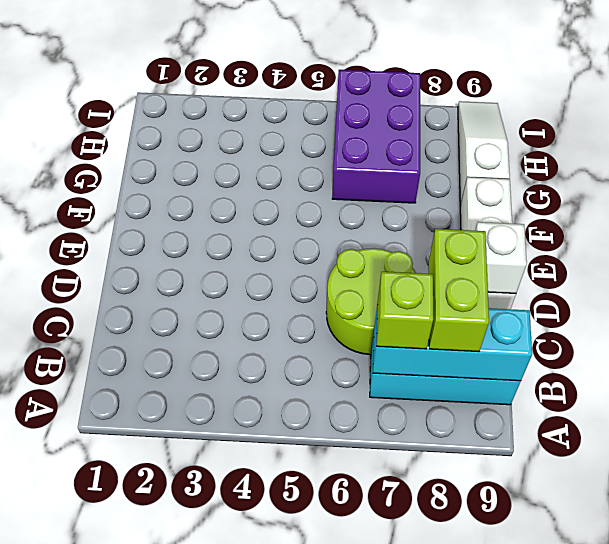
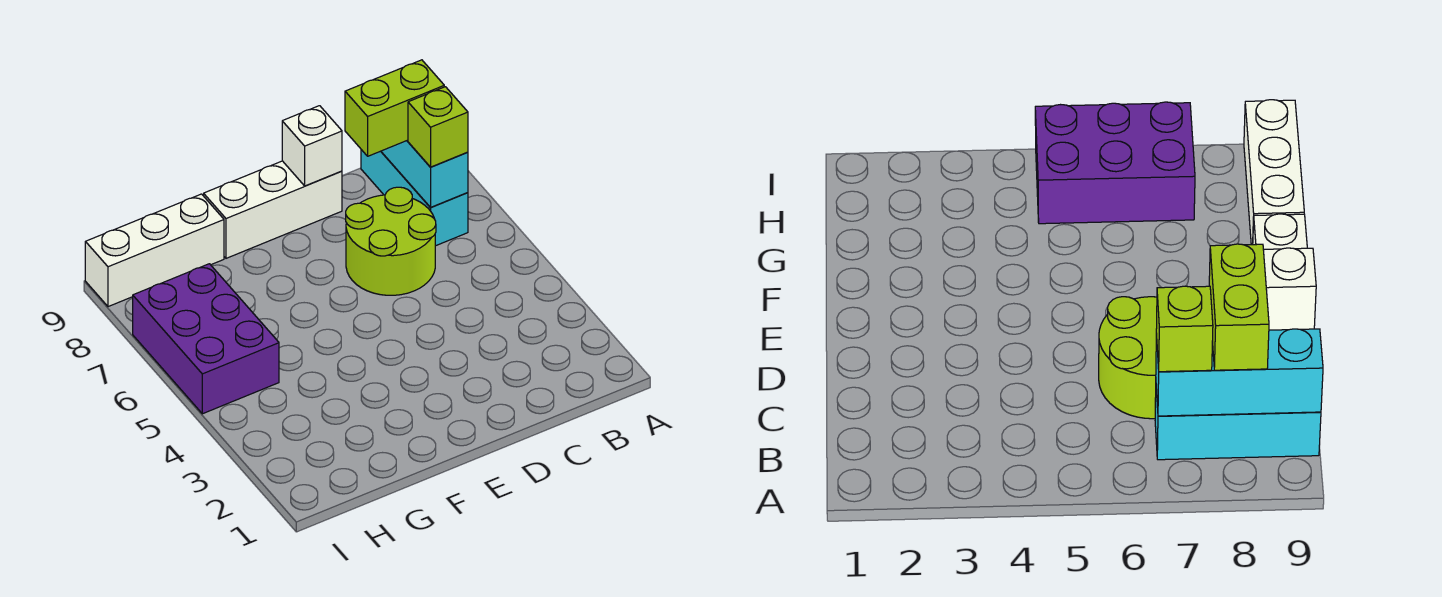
purple brick G6:I7 level 1 -> purple brick H5:I7 level 1
white slope G9:I9 level 1 top G -> white brick G9:I9 level 1

